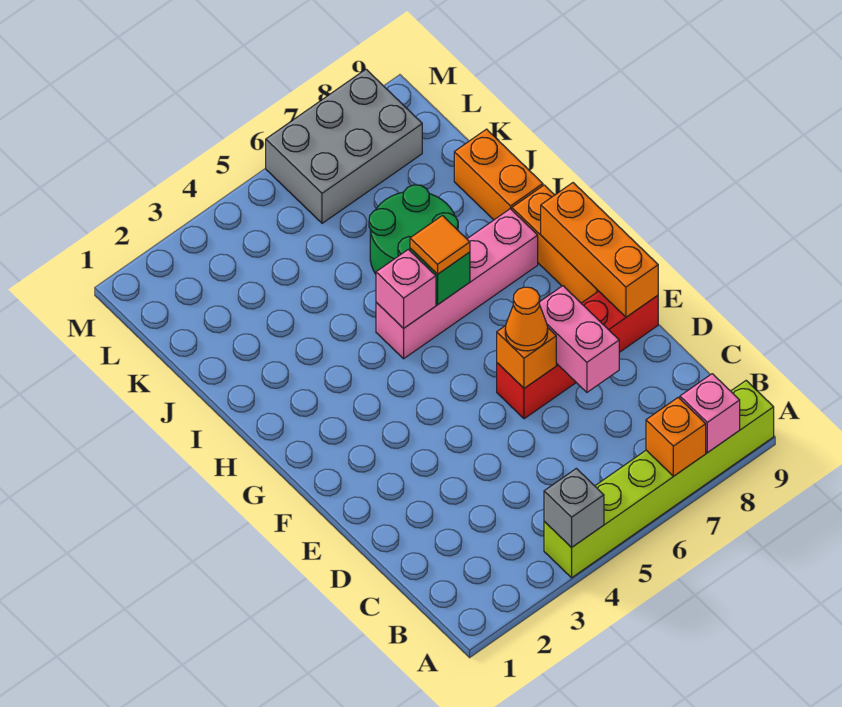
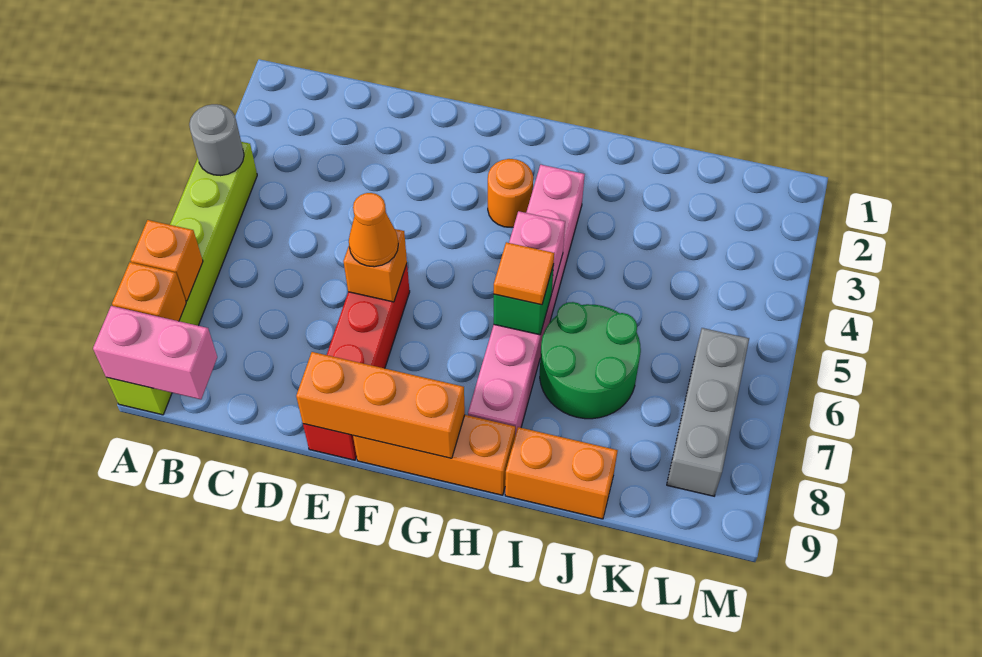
grey brick A4 level 2 -> grey round brick A4 level 2
pink brick A8 level 2 -> orange brick A8 level 2
pink brick D7:E7 level 2 -> pink brick A9:B9 level 2
none -> orange round brick G3 level 1
pink brick H5:H8 level 1 -> pink brick H3:H8 level 1
grey brick L6:M8 level 1 -> grey brick L6:L8 level 1

